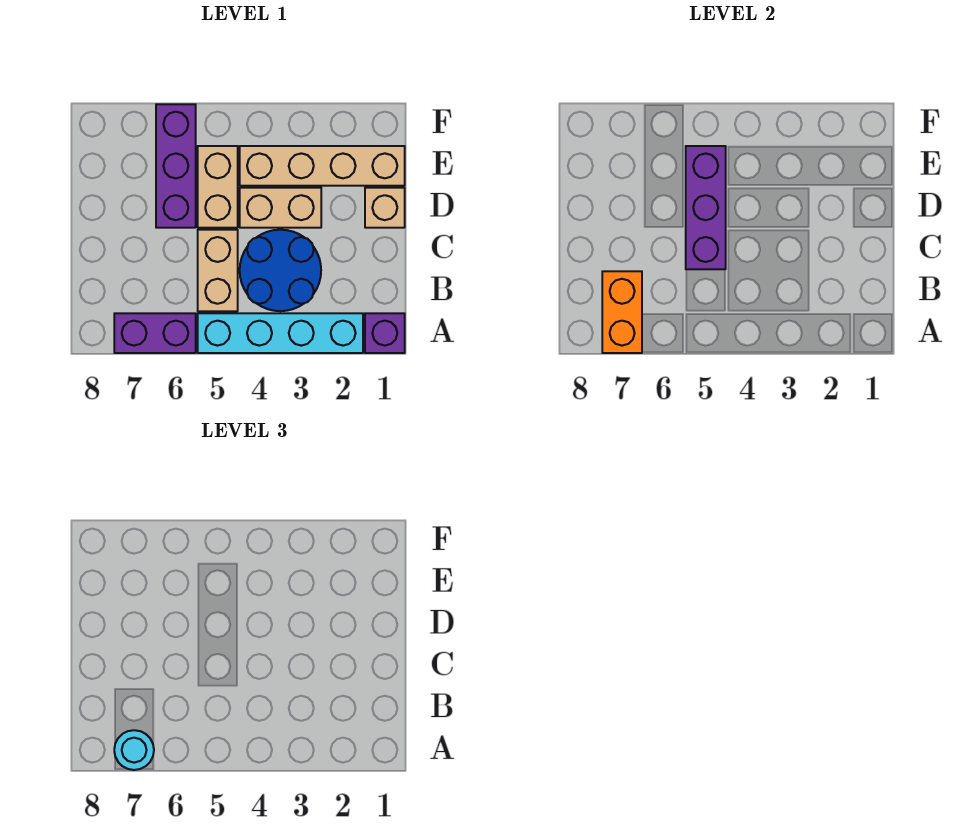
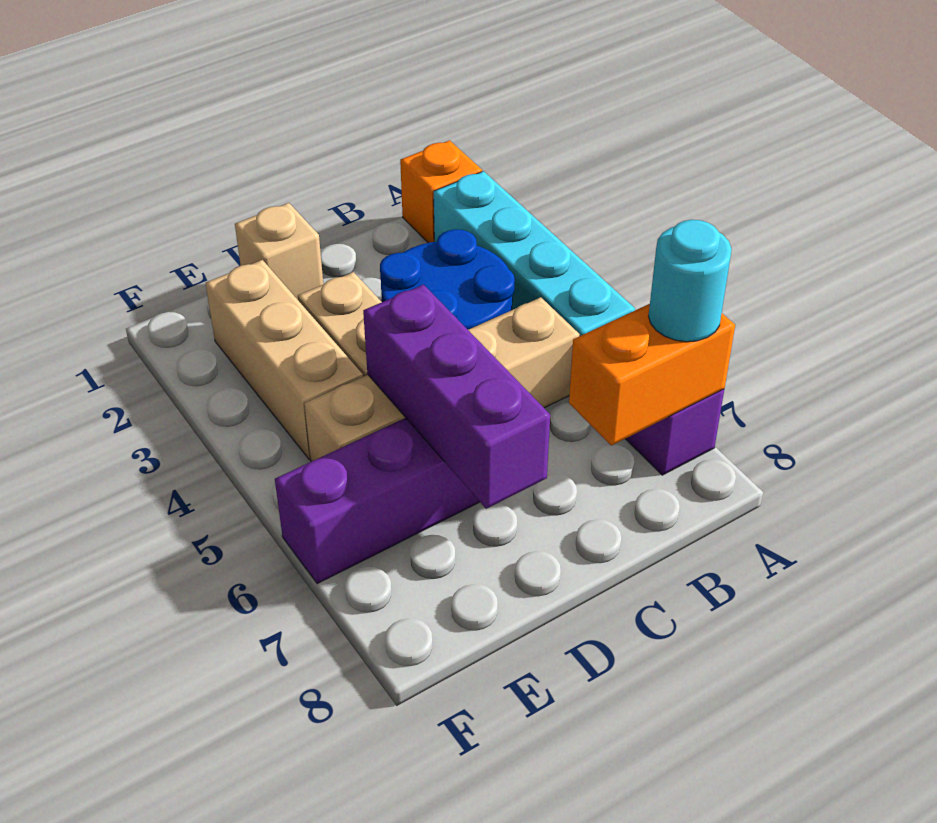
purple brick A1 level 1 -> orange brick A1 level 1
purple brick C5:E5 level 2 -> purple brick D5:D7 level 2
tan brick E1:E4 level 1 -> tan brick E2:E4 level 1

